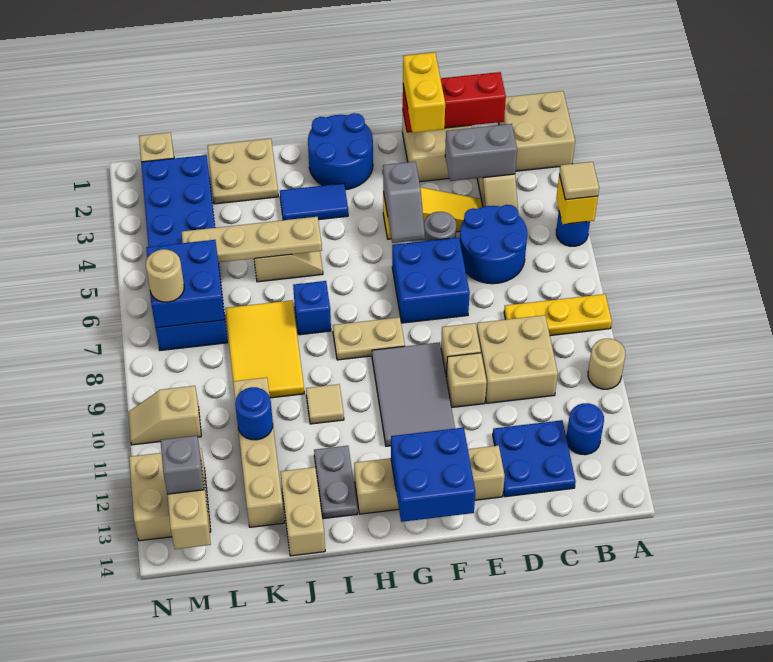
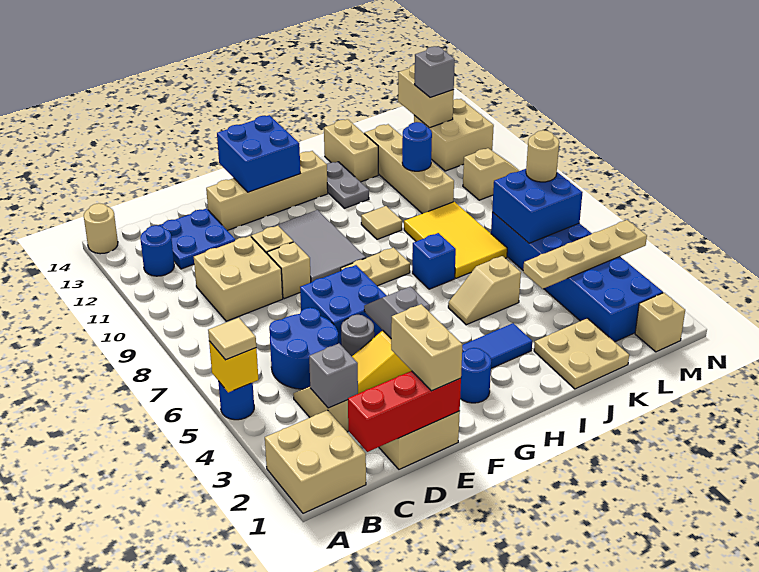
yellow plate A8:C8 level 1 -> none
tan round brick A10 level 1 -> tan round brick A14 level 1
grey brick C3:D3 level 2 -> grey brick C3 level 2
yellow brick E1:E2 level 3 -> tan brick E1:E2 level 3
blue round brick G1:H2 level 1 -> blue round brick G2 level 1
tan plate I5:L5 level 2 -> tan plate K4:N4 level 2

